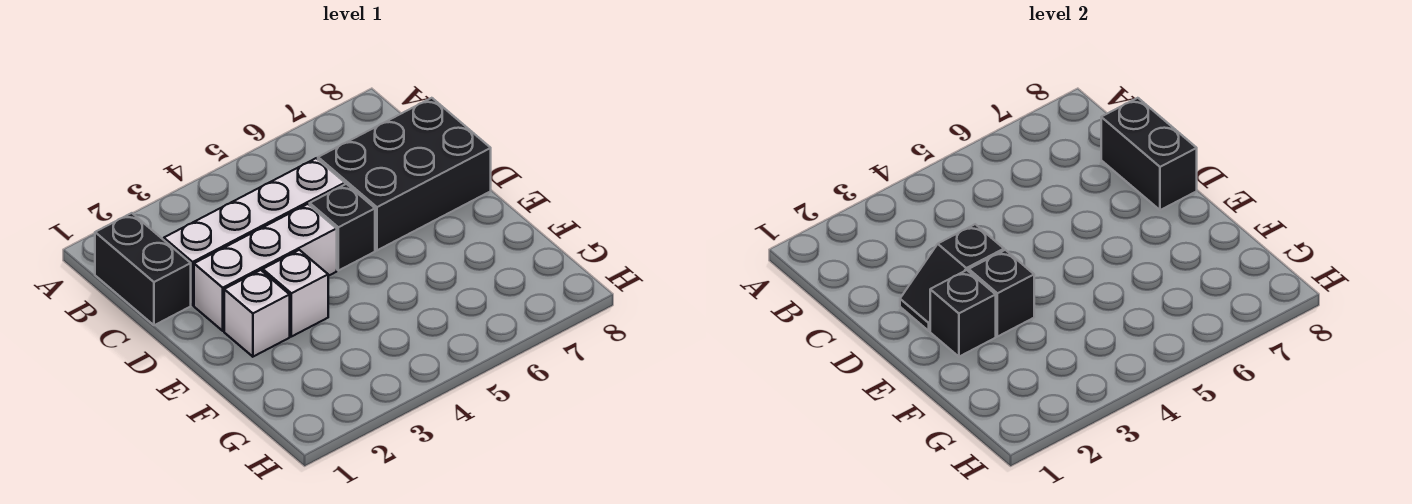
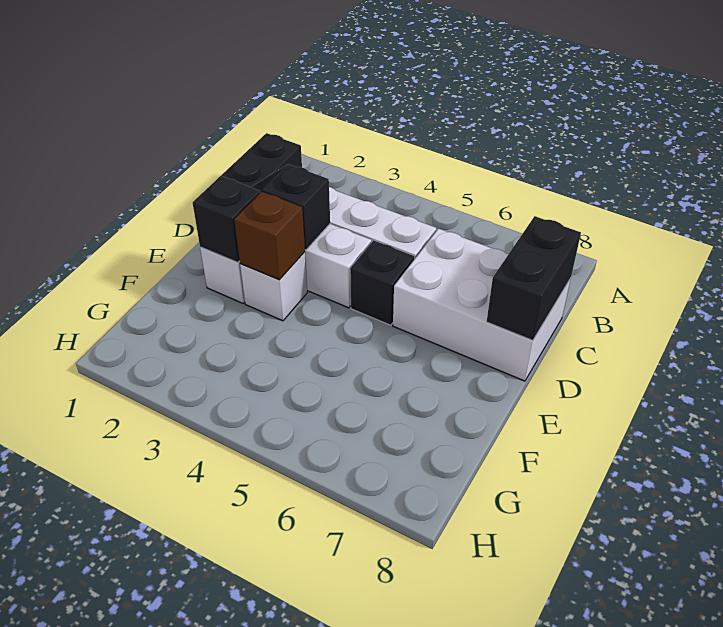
black brick C6:D8 level 1 -> white brick C6:D8 level 1
black brick E3 level 2 -> brown brick E3 level 2

